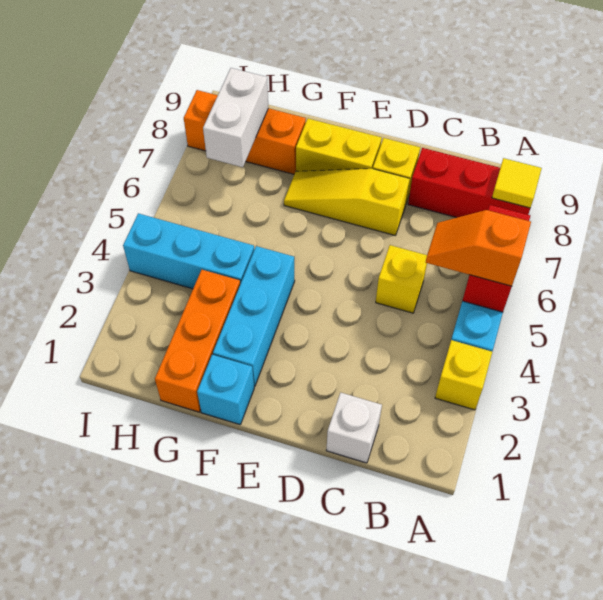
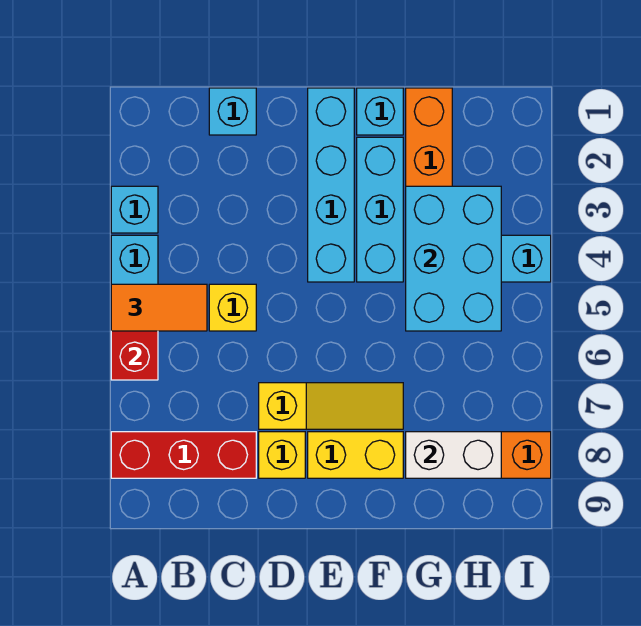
yellow brick A3 level 1 -> cyan brick A3 level 1
orange slope A5:B5 level 3 top A -> orange tile A5:B5 level 3
yellow tile A8 level 2 -> none
white brick C1 level 1 -> cyan brick C1 level 1
none -> cyan brick E1:E4 level 1
none -> cyan brick G3:H5 level 2
white brick H7:H8 level 2 -> white brick G8:H8 level 2

